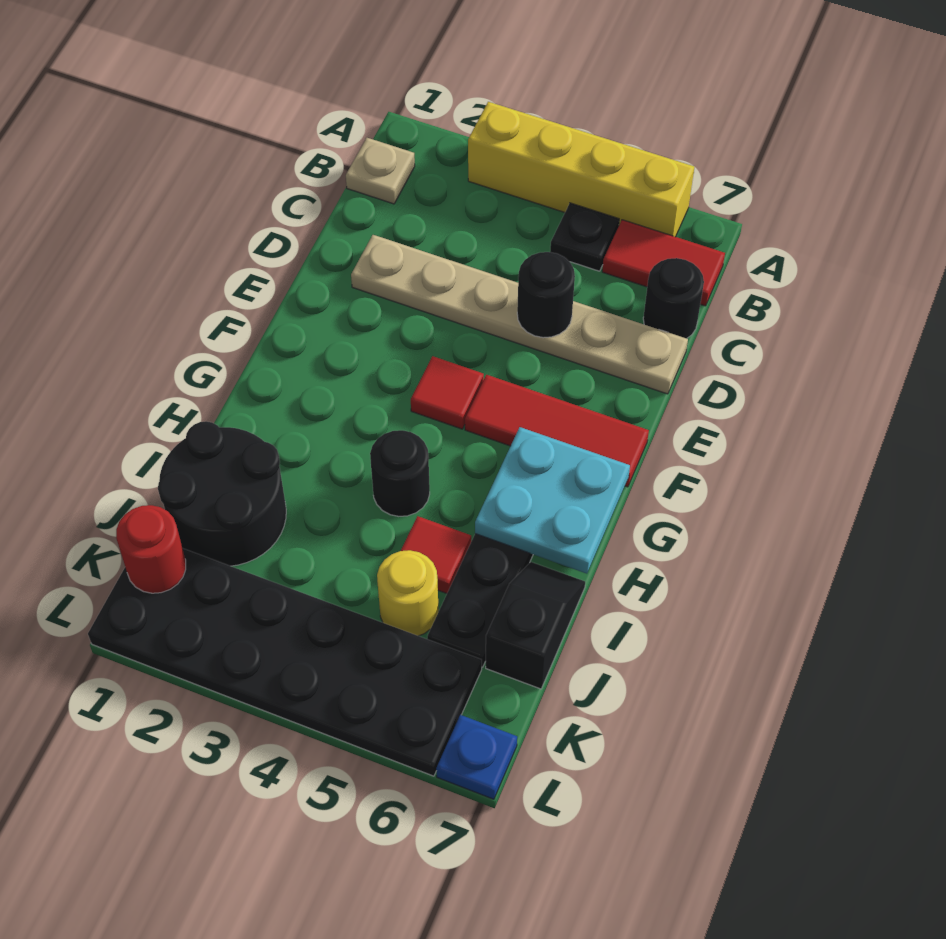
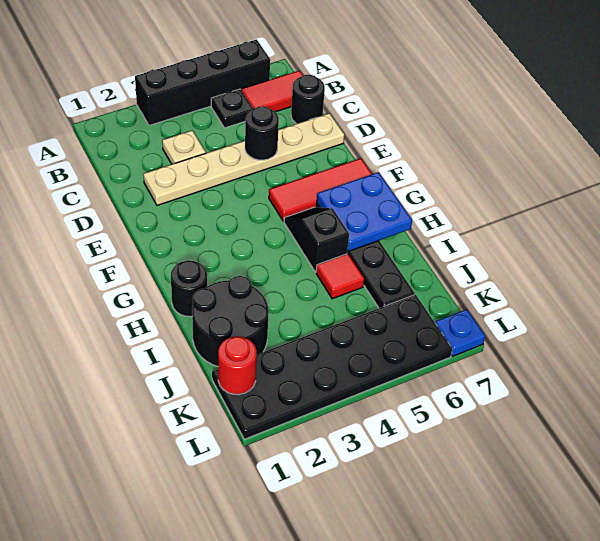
yellow brick A3:A6 level 1 -> black brick A3:A6 level 1
tan plate B1 level 1 -> tan plate C3 level 1
red tile F4 level 1 -> none
cyan plate G6:H7 level 2 -> blue plate G6:H7 level 2
black round brick H4 level 1 -> black round brick H1 level 1
black slope I7:J7 level 1 top J -> black slope G5:H5 level 1 top H
yellow round brick J5 level 1 -> none

